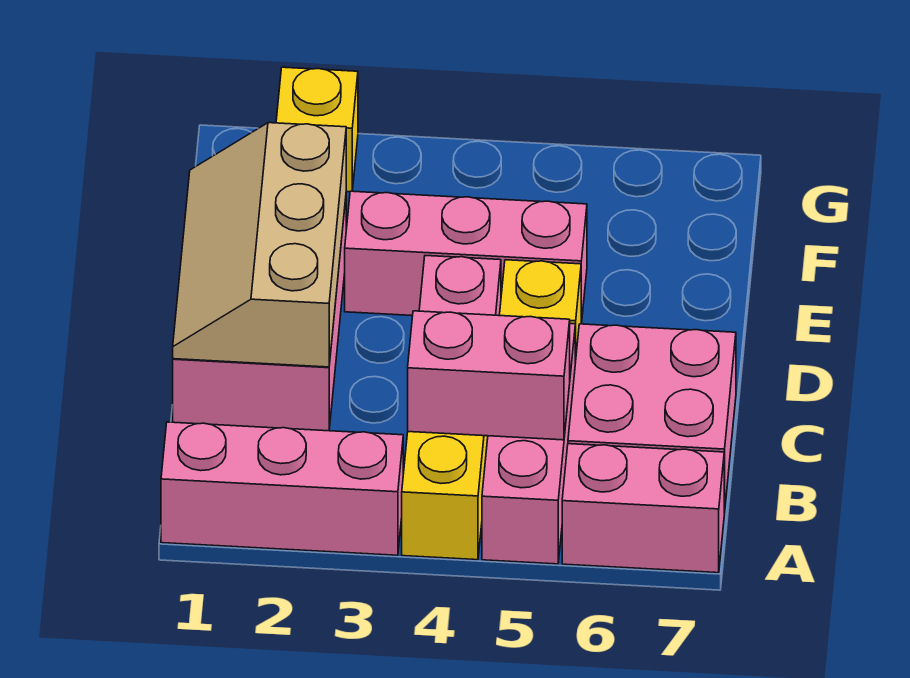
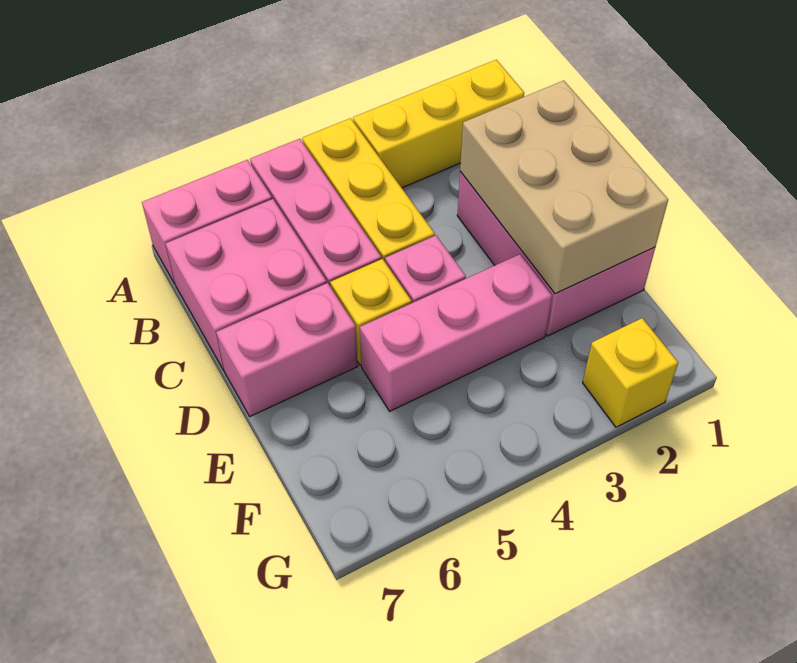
pink brick A1:A3 level 1 -> yellow brick A1:A3 level 1
pink brick B4:B5 level 2 -> pink brick D6:D7 level 1
tan slope C1:E2 level 2 top 2 -> tan brick C1:E2 level 2

